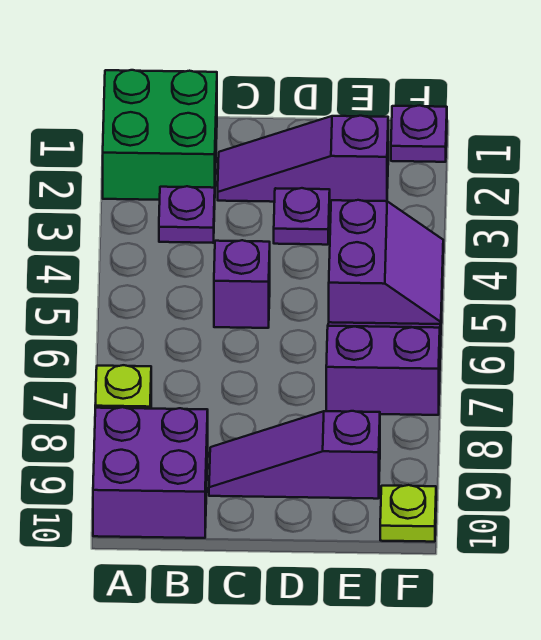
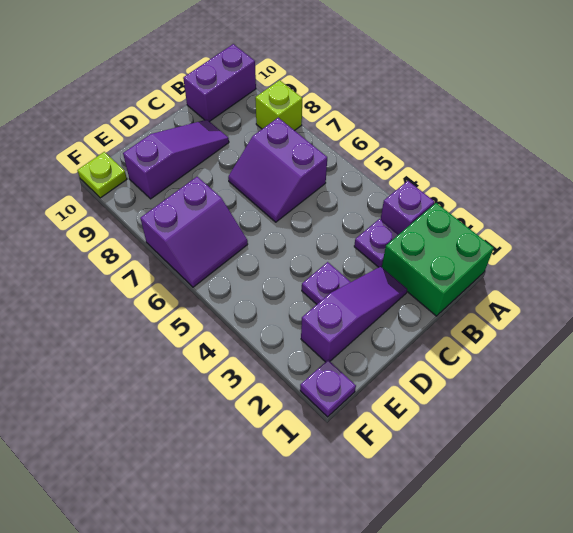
purple brick A9:B10 level 1 -> purple brick A10:B10 level 1
purple brick C5 level 1 -> purple brick A3 level 1
purple slope E4:F5 level 1 top E -> purple slope B6:C7 level 1 top B

